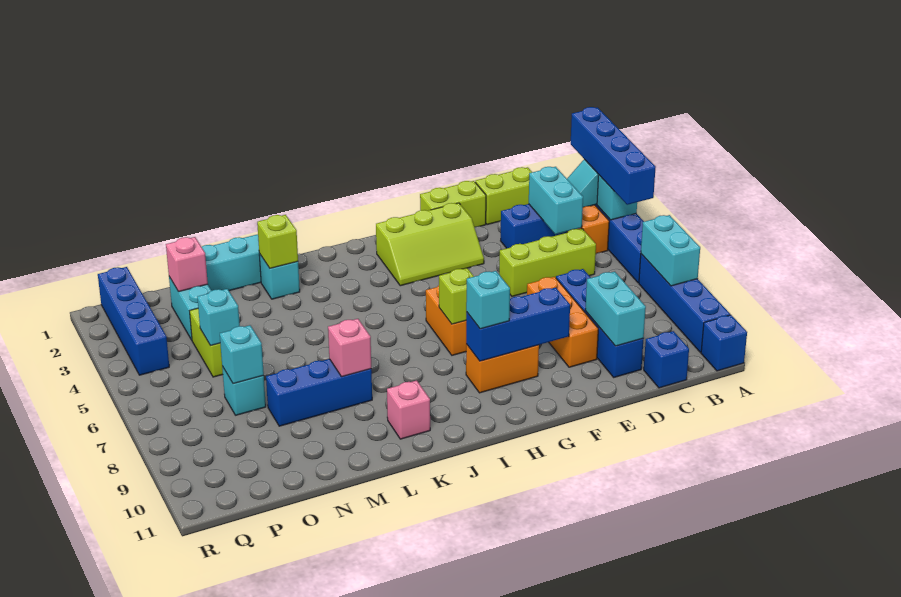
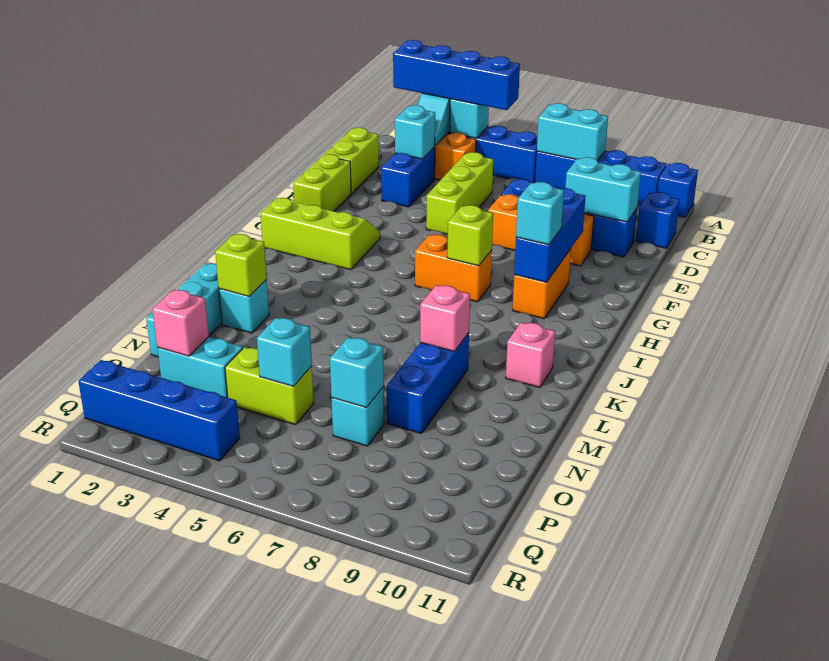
cyan brick C3:C4 level 2 -> cyan brick C3 level 2
lime slope F2:H3 level 1 top 2 -> lime slope G1:H3 level 1 top H

